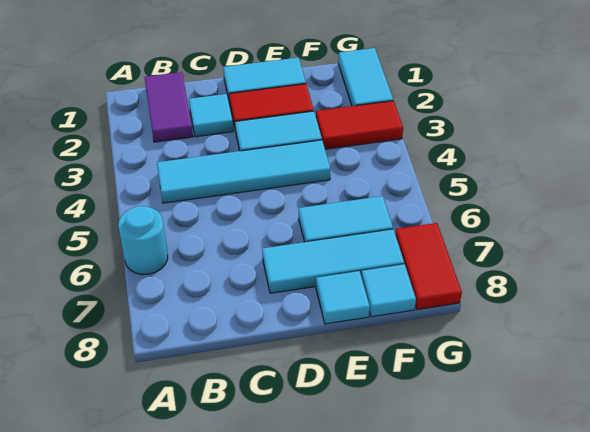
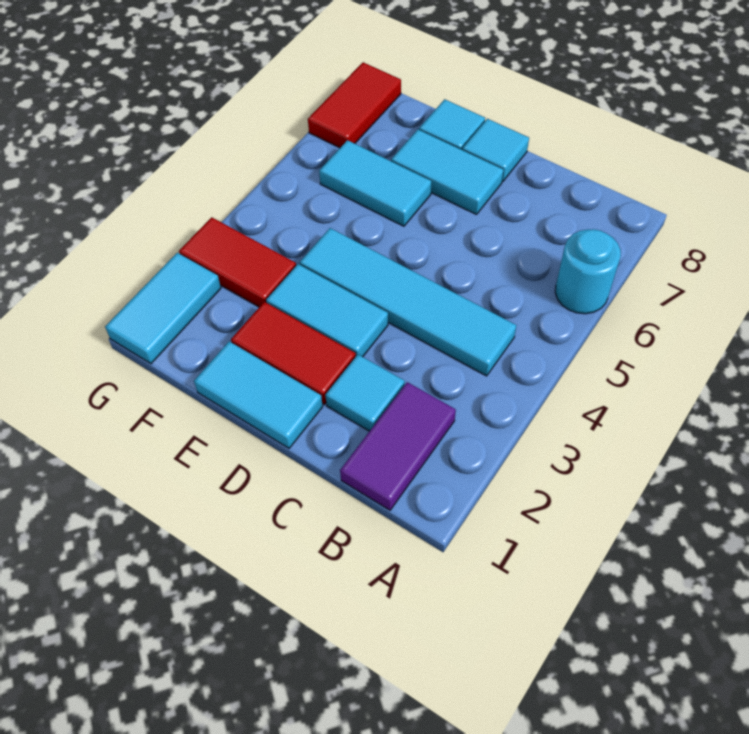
cyan tile D7:F7 level 1 -> cyan tile D7:E7 level 1
cyan tile F8 level 1 -> cyan tile D8 level 1

